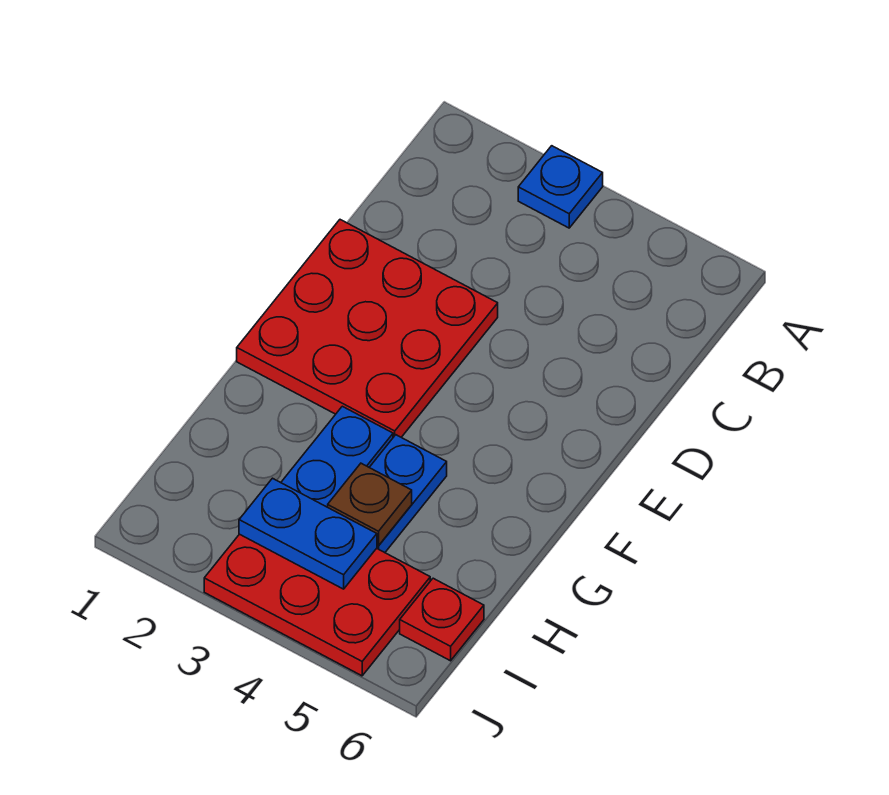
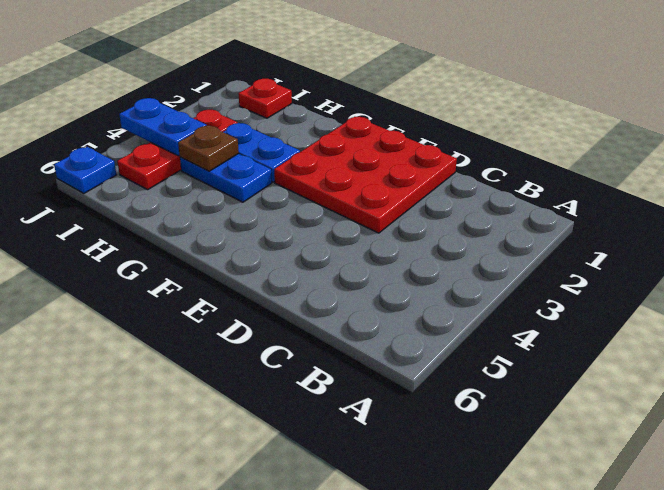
blue plate A3 level 1 -> blue plate J6 level 1
red plate I3:J5 level 1 -> red plate I3:I5 level 1
blue plate I3:I4 level 2 -> blue plate I4:J4 level 2
red plate I6 level 1 -> red plate I1 level 1

